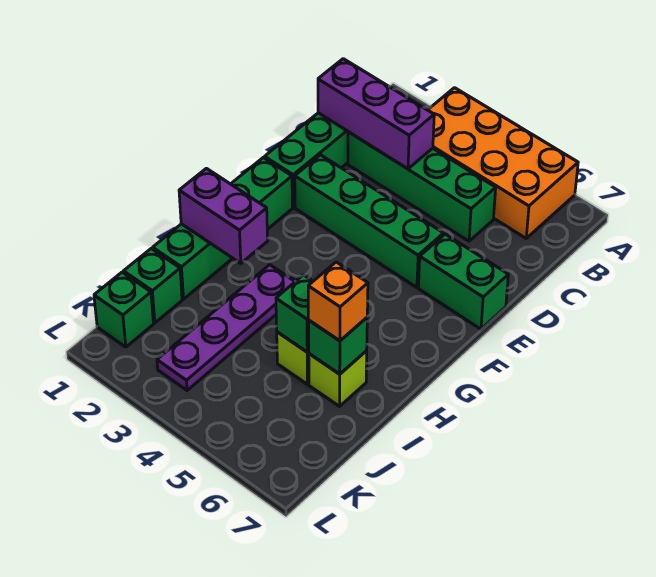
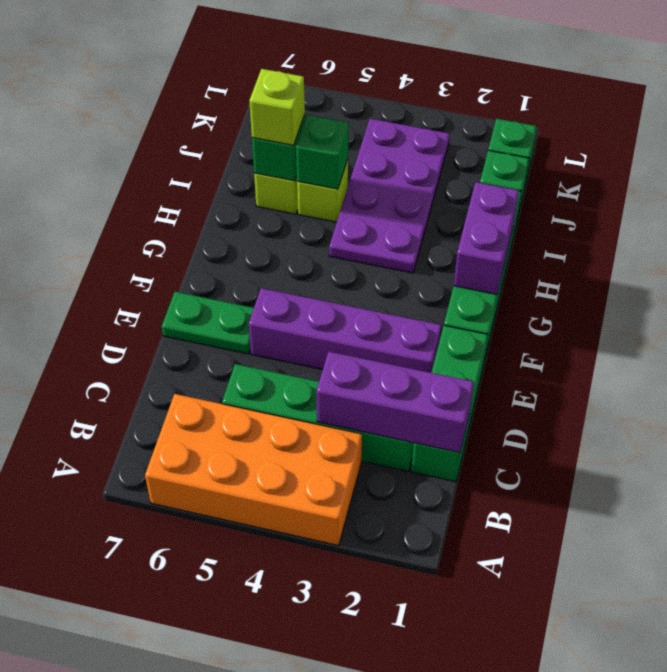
green brick E2:E5 level 1 -> purple brick E2:E5 level 1
green brick E6:E7 level 1 -> green plate E6:E7 level 1
purple brick H1:H2 level 2 -> purple brick G1:H1 level 2
purple plate H3:K3 level 1 -> purple plate H3:K4 level 1
orange brick I6 level 3 -> lime brick I6 level 3

